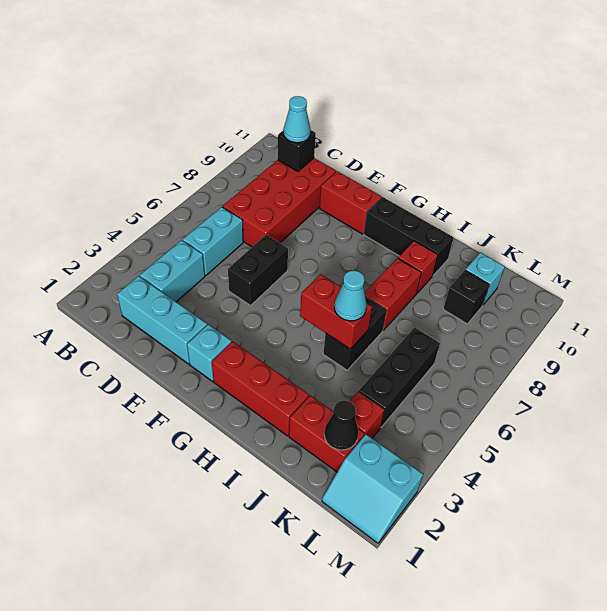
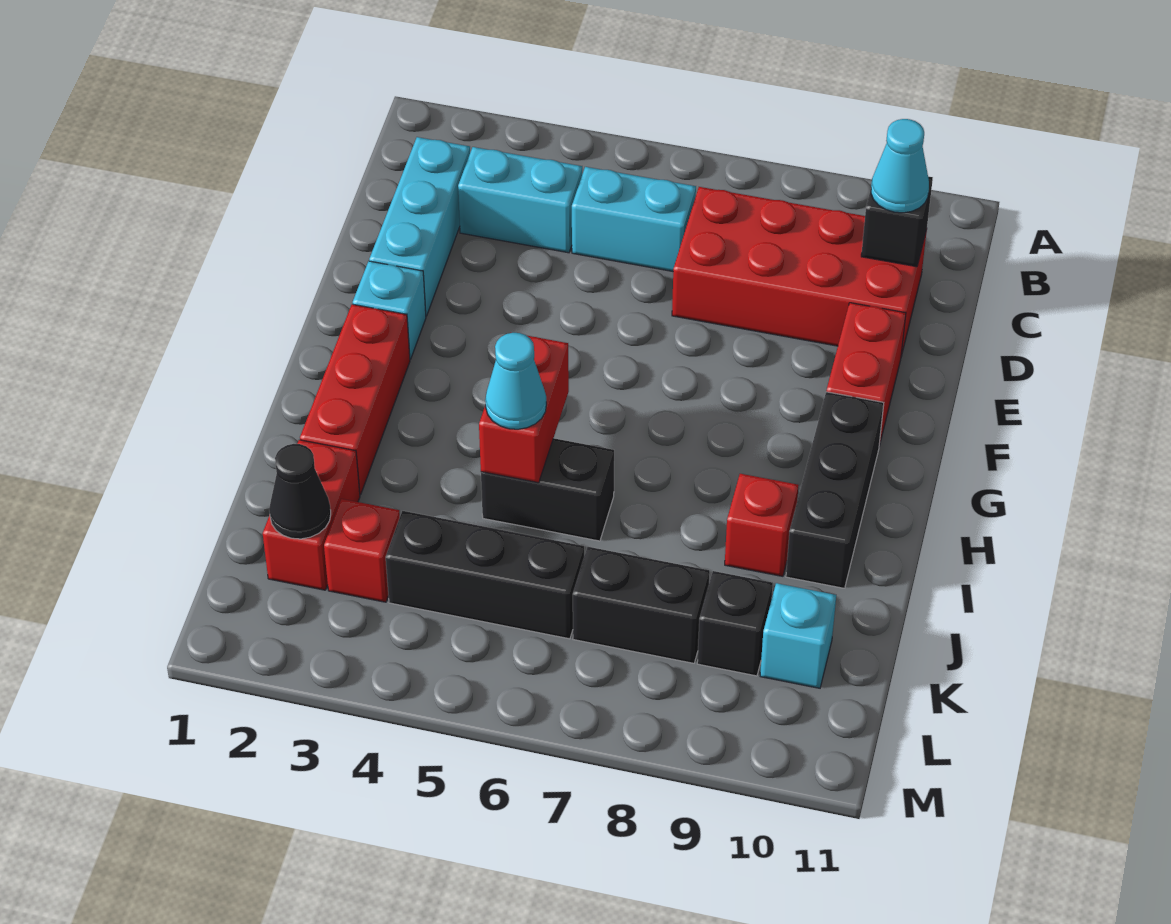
black brick E5:E6 level 1 -> black brick K7:K8 level 1
red brick I7:I8 level 1 -> none
cyan slope L1:M2 level 1 top 2 -> none

